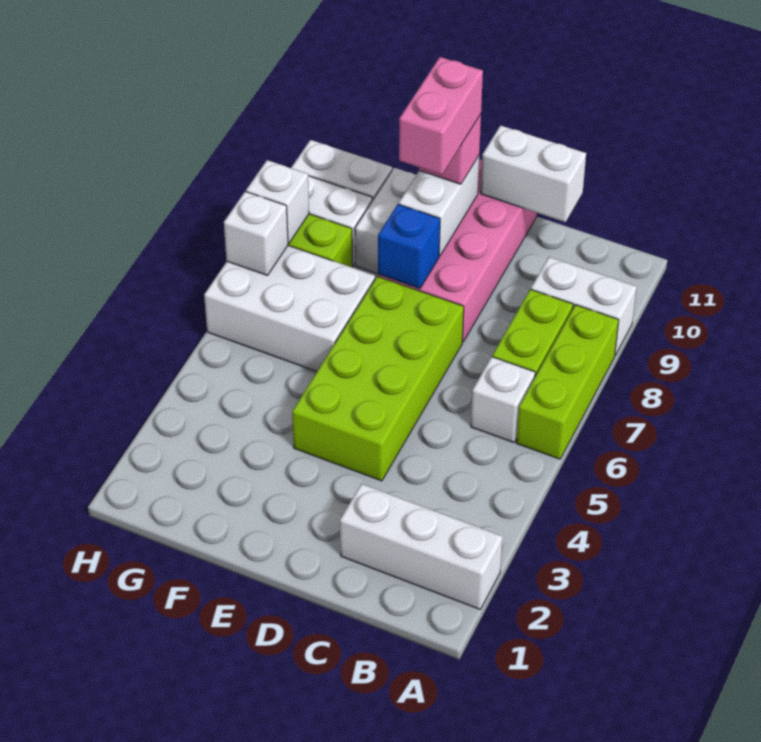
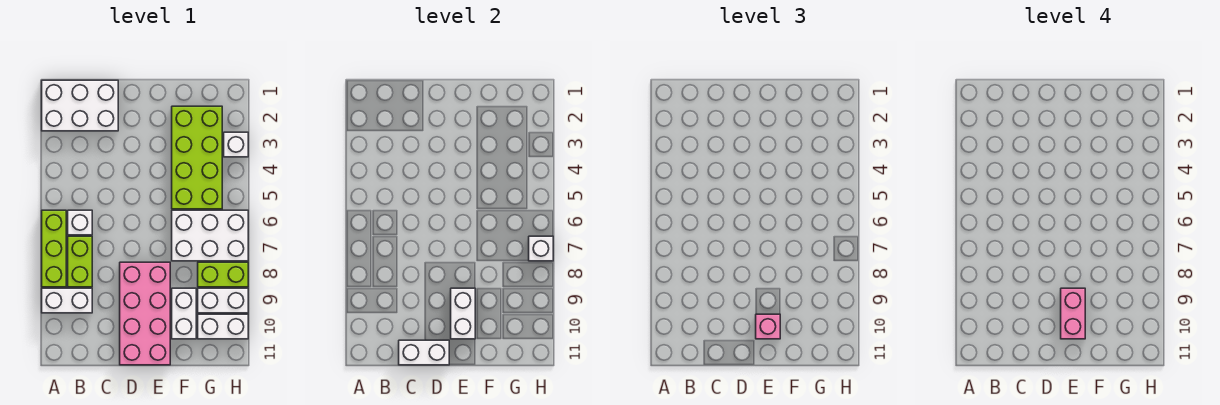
white brick A2:C2 level 1 -> white brick A1:C2 level 1
lime brick D4:E7 level 1 -> lime brick F2:G5 level 1
blue brick E8 level 2 -> none
white brick H8 level 2 -> white brick H3 level 1

